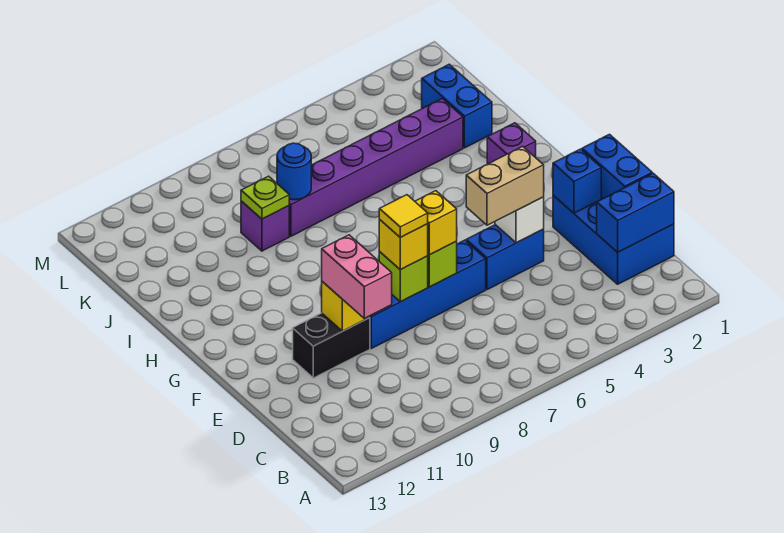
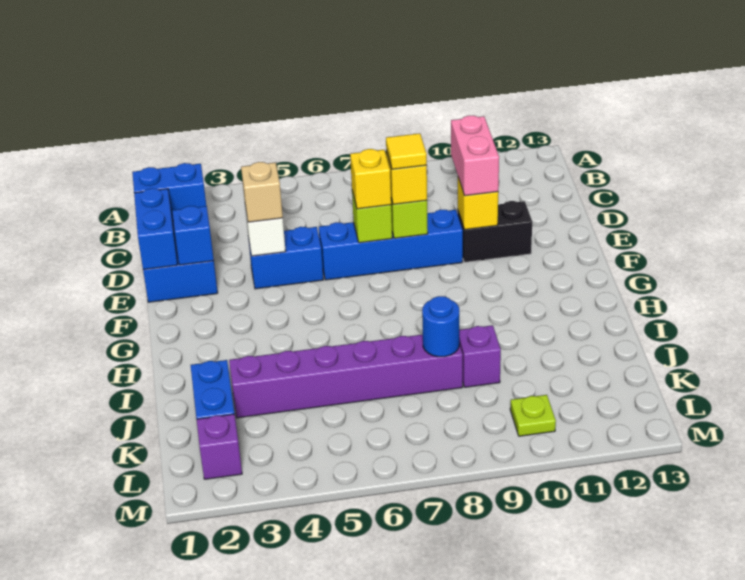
tan brick E4:E5 level 3 -> tan brick E4 level 3
purple brick H2 level 1 -> purple brick L2 level 1
lime plate J9 level 2 -> lime plate L10 level 1

